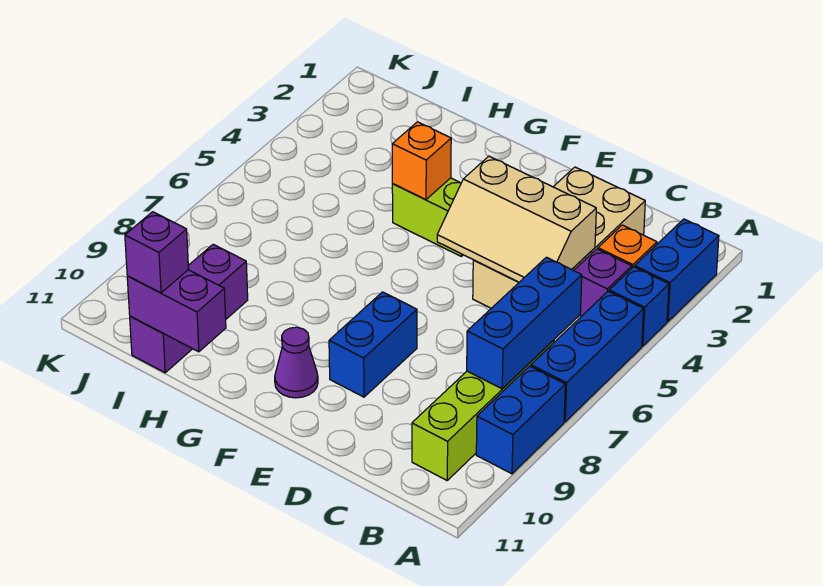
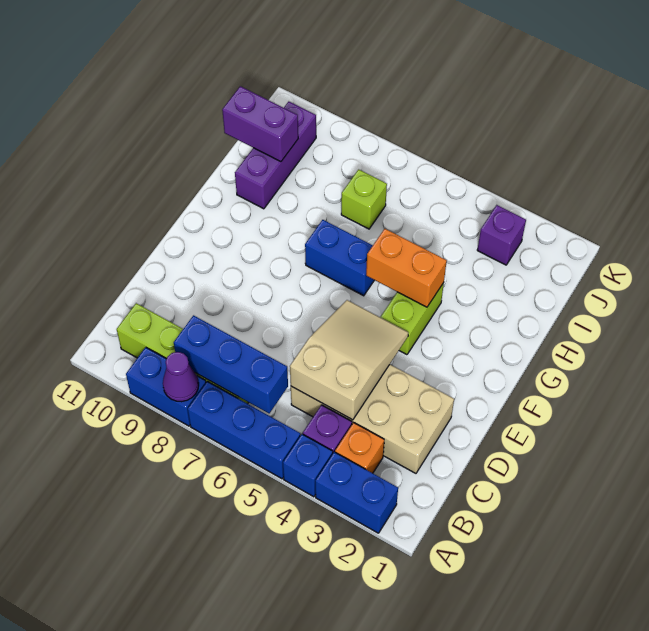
tan slope C4:E5 level 2 top 4 -> tan slope C4:E5 level 2 top C
blue brick E8:E9 level 1 -> blue brick G6:G7 level 1
purple cone F10 level 1 -> purple cone A8 level 2
orange brick G4 level 2 -> orange brick G4:G5 level 2
purple brick H11:I11 level 2 -> purple brick I10:I11 level 2
none -> lime brick I7 level 1
purple brick I9:I11 level 1 -> purple brick H10:J10 level 1
purple brick I11 level 3 -> purple brick J3 level 1

